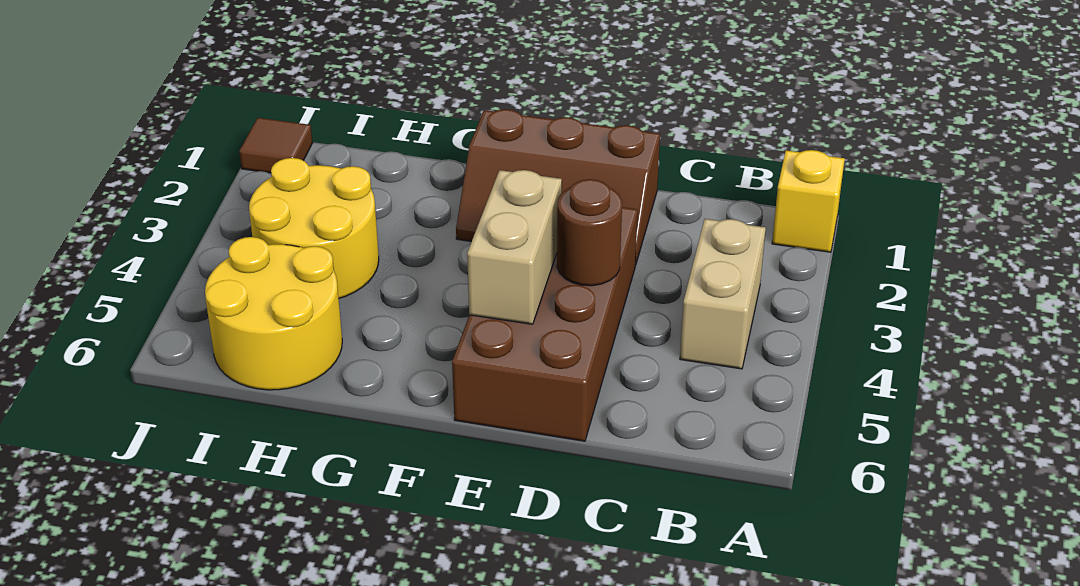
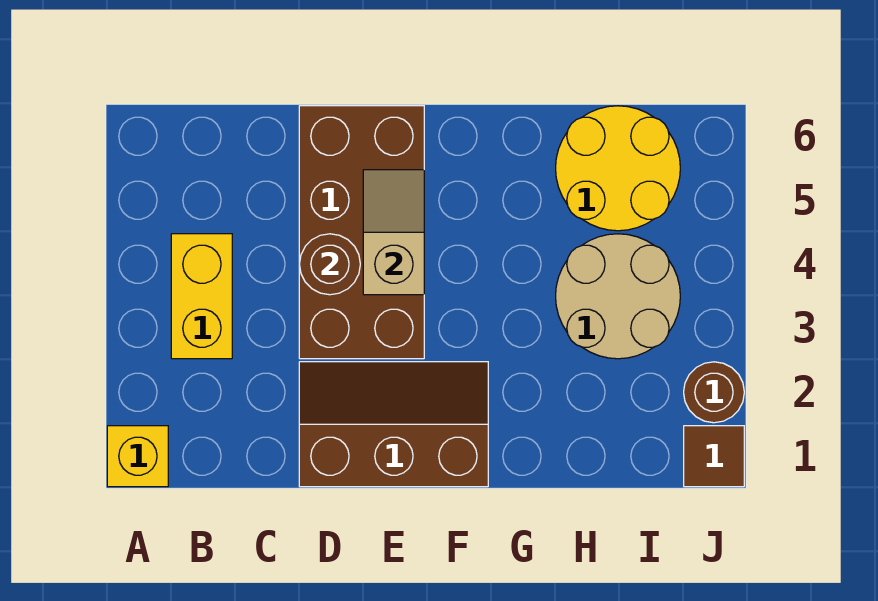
tan brick B3:B4 level 1 -> yellow brick B3:B4 level 1
tan brick E4:E5 level 2 -> tan slope E4:E5 level 2 top 4
yellow round brick H3:I4 level 1 -> tan round brick H3:I4 level 1
none -> brown round brick J2 level 1

